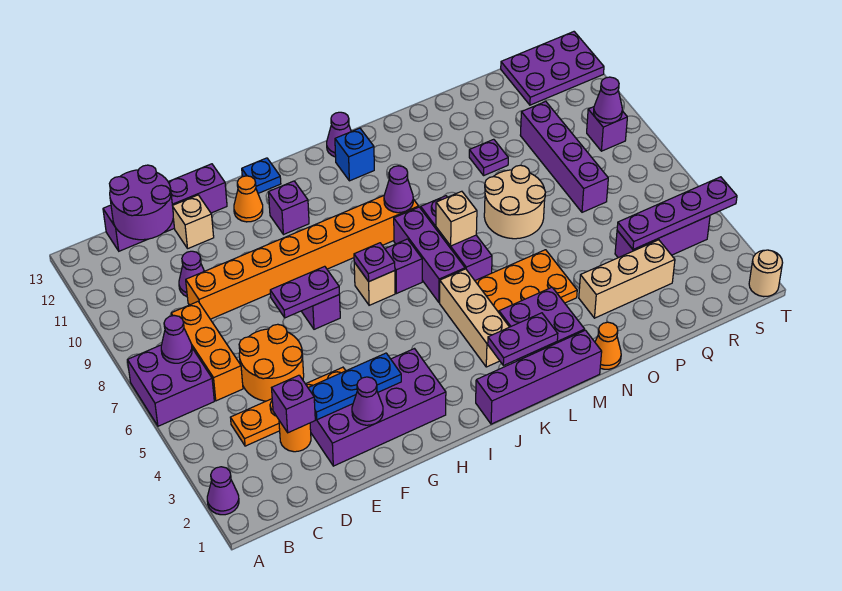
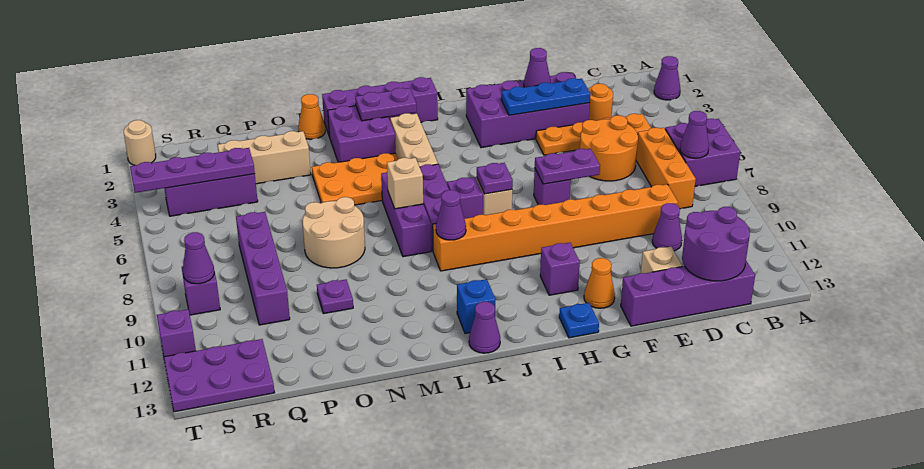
purple brick D3 level 2 -> purple brick T11 level 1

